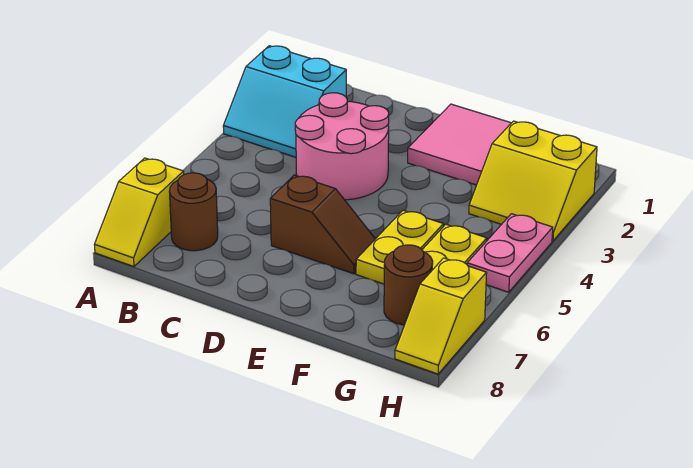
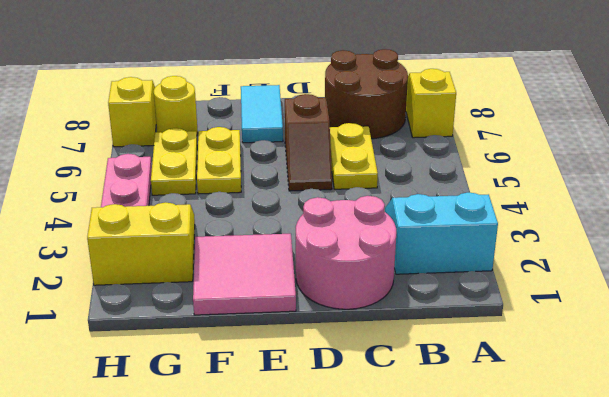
brown round brick B7 level 1 -> brown round brick B7:C8 level 1
pink round brick C3:D4 level 1 -> pink round brick C1:D2 level 1
none -> yellow plate C5:C6 level 1
brown slope D6:E6 level 1 top D -> brown slope D5:D6 level 1 top 6
none -> cyan tile E7:E8 level 1
brown round brick G7 level 1 -> yellow round brick G7 level 1

